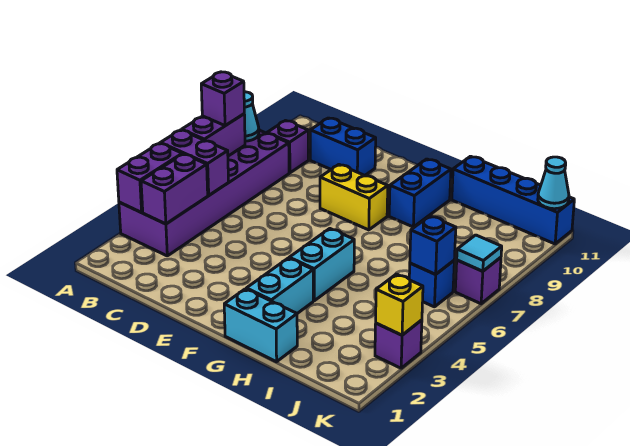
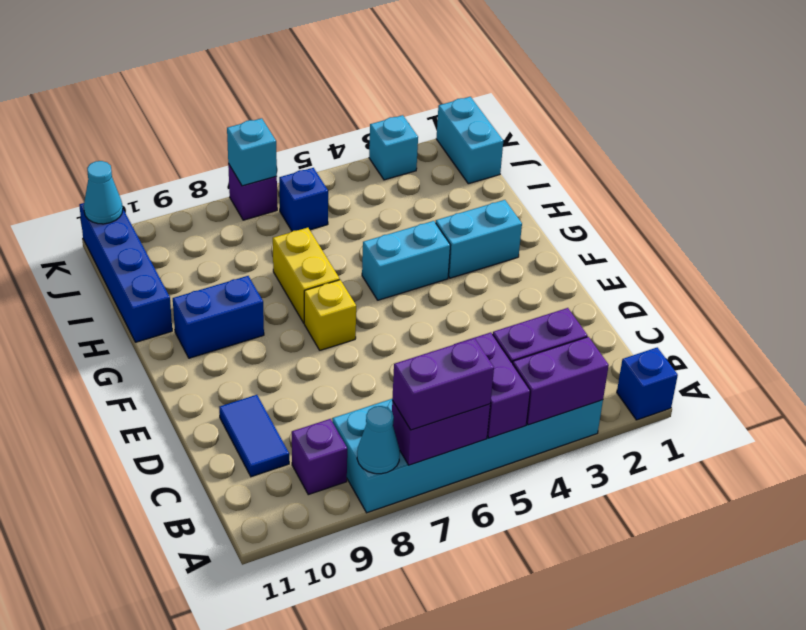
purple brick A3:B8 level 1 -> cyan brick A3:B8 level 1
purple brick A7 level 3 -> purple brick A6:A7 level 3
blue brick C10:D10 level 1 -> blue tile C10:D10 level 1
yellow brick E8:F8 level 1 -> yellow brick G7:H7 level 1
cyan brick G1:H1 level 1 -> cyan brick J1:K1 level 1
blue brick J6 level 2 -> blue brick A1 level 1
purple brick K3 level 1 -> cyan brick K3 level 1
yellow brick K3 level 2 -> yellow brick F7 level 1
cyan tile K7 level 2 -> cyan brick K7 level 2

